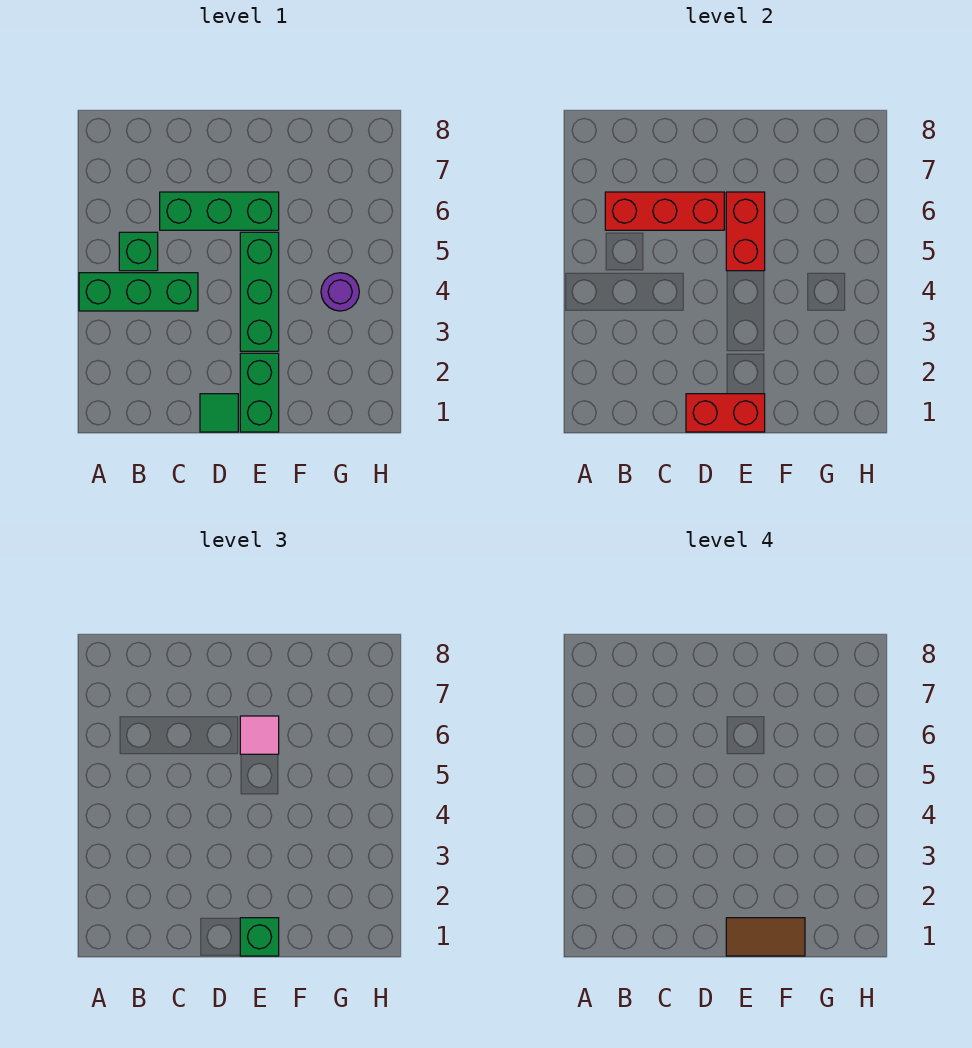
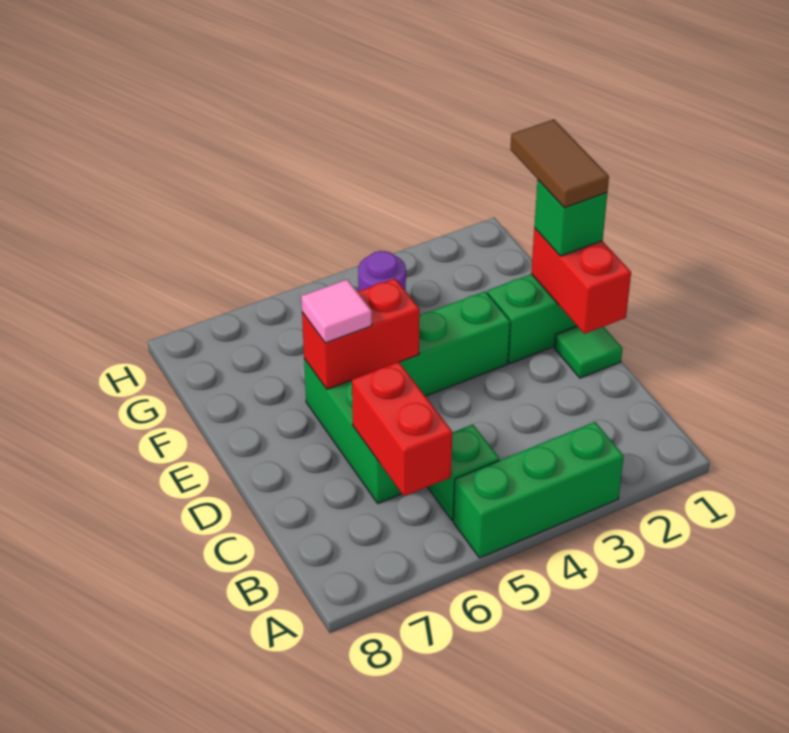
green brick A4:C4 level 1 -> green brick A3:A5 level 1
red brick B6:D6 level 2 -> red brick B6:C6 level 2

